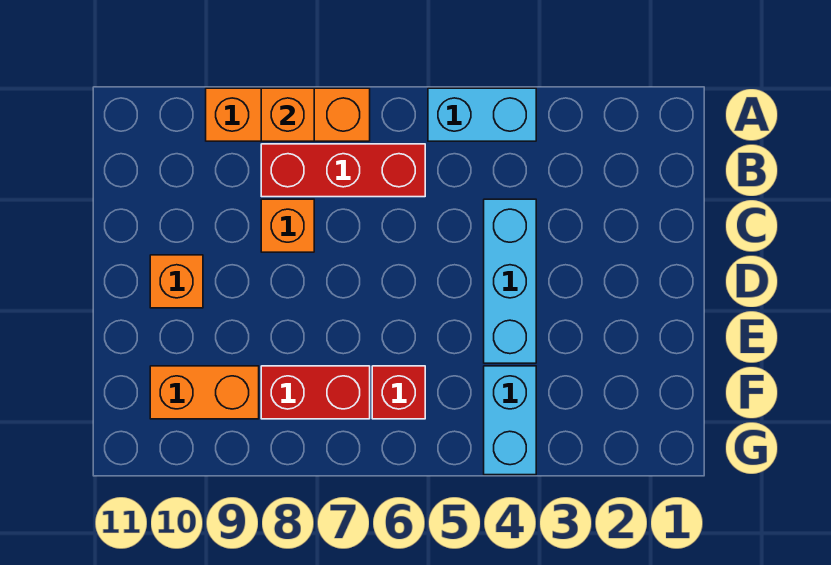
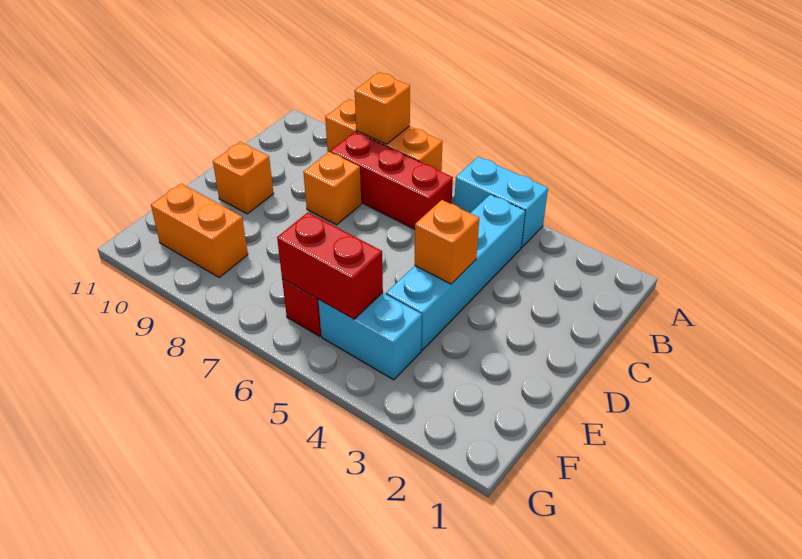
cyan brick C4:E4 level 1 -> cyan brick B4:E4 level 1
none -> orange brick D4 level 2
cyan brick F4:G4 level 1 -> cyan brick F4:F5 level 1
red brick F7:F8 level 1 -> red brick F5:F6 level 2

